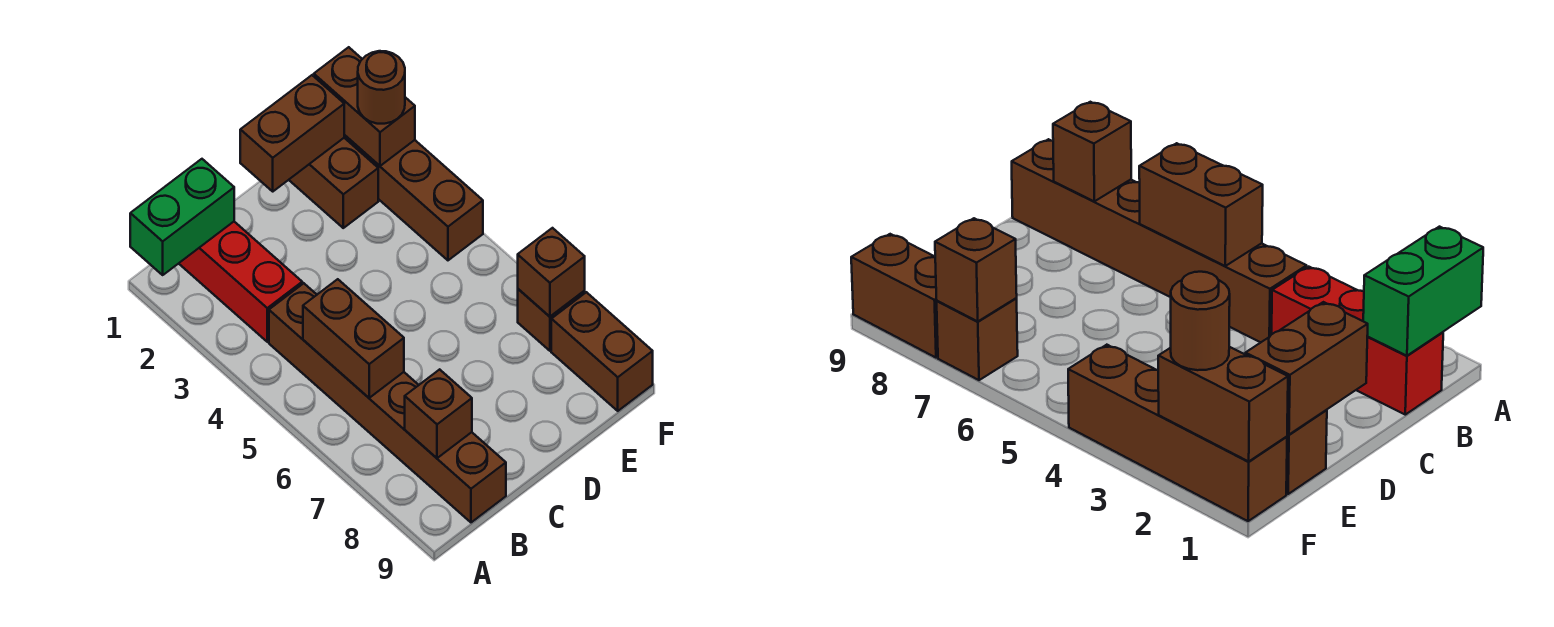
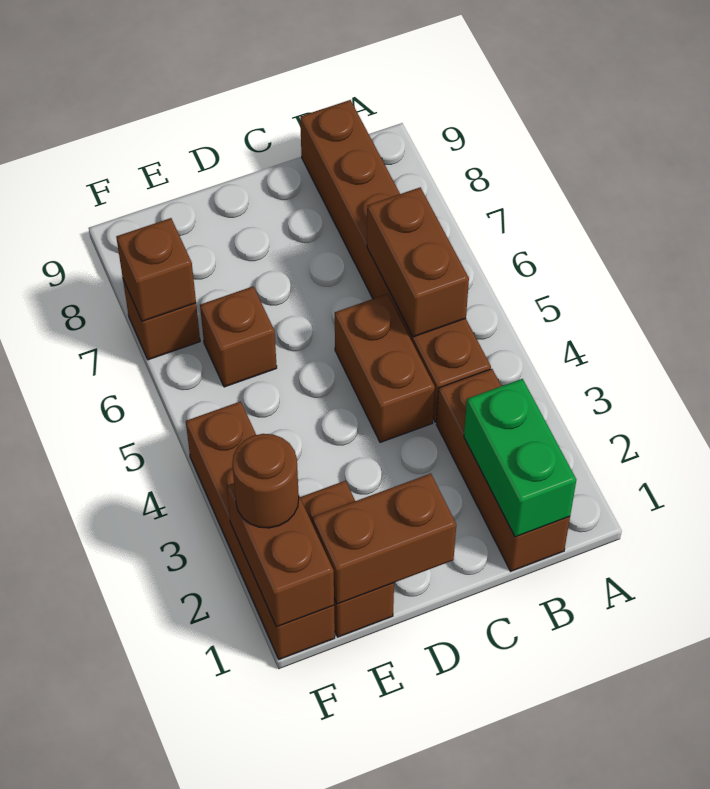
green brick A1:B1 level 2 -> green brick B1:B2 level 2
red brick B1:B3 level 1 -> brown brick B1:B3 level 1
brown brick B8 level 2 -> brown brick E6 level 1
brown brick F8:F9 level 1 -> brown brick C4:C5 level 1

